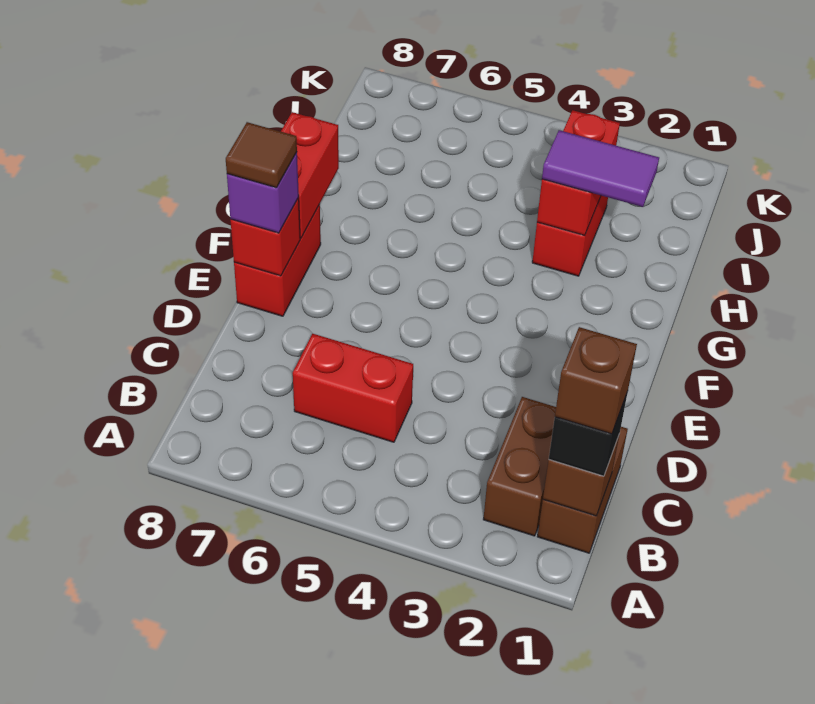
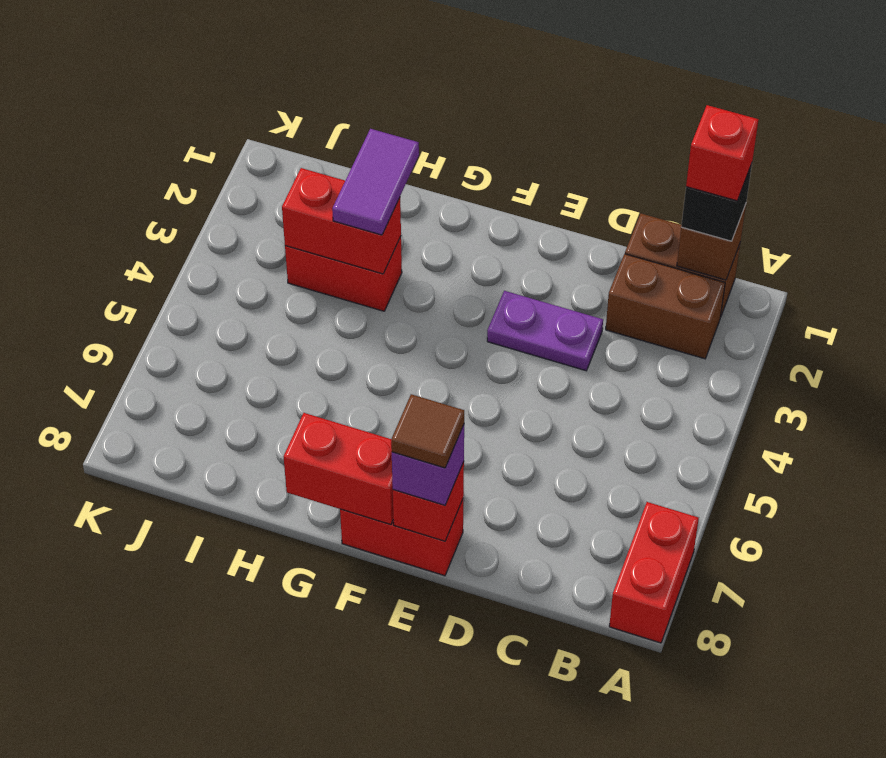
brown brick B1 level 4 -> red brick B1 level 4
red brick C5:C6 level 1 -> red brick A7:A8 level 1
none -> purple plate D3:E3 level 1

